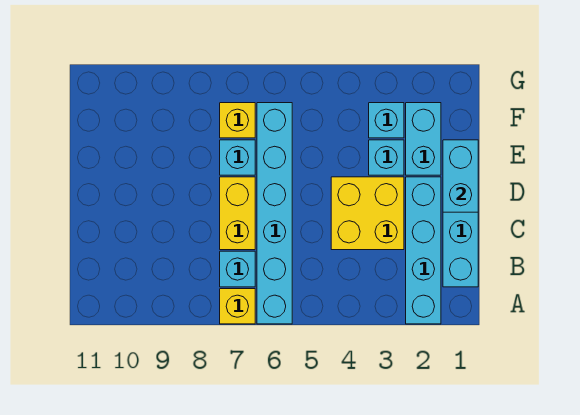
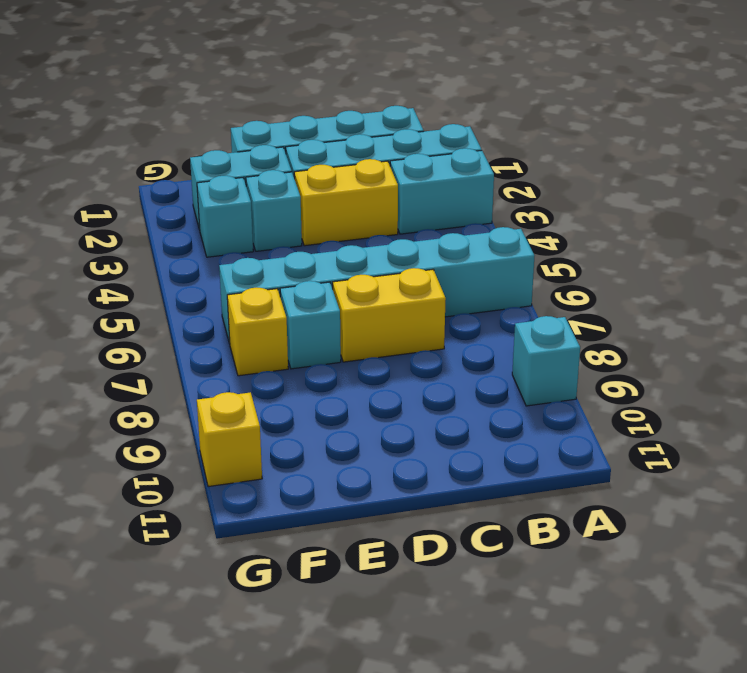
yellow brick A7 level 1 -> yellow brick G10 level 1
cyan brick B7 level 1 -> cyan brick A9 level 1
yellow brick C3:D4 level 1 -> yellow brick C3:D3 level 1
cyan brick D1:E1 level 2 -> cyan brick A3:B3 level 1

